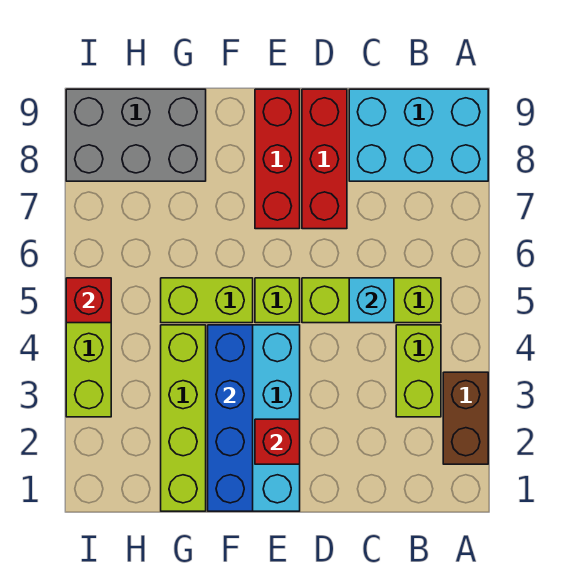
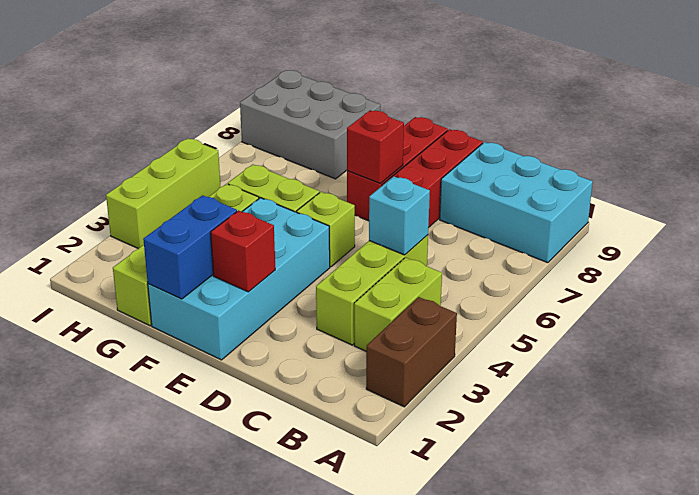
lime brick B5:D5 level 1 -> lime brick C3:C5 level 1
blue brick F1:F4 level 2 -> blue brick F1:F2 level 2
red brick I5 level 2 -> red brick E7 level 2

